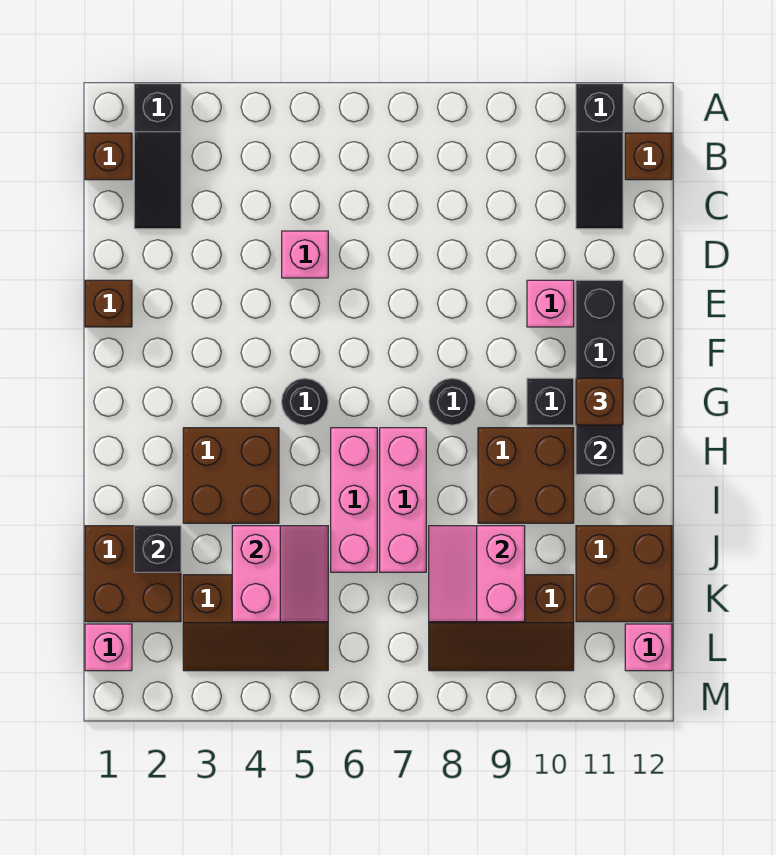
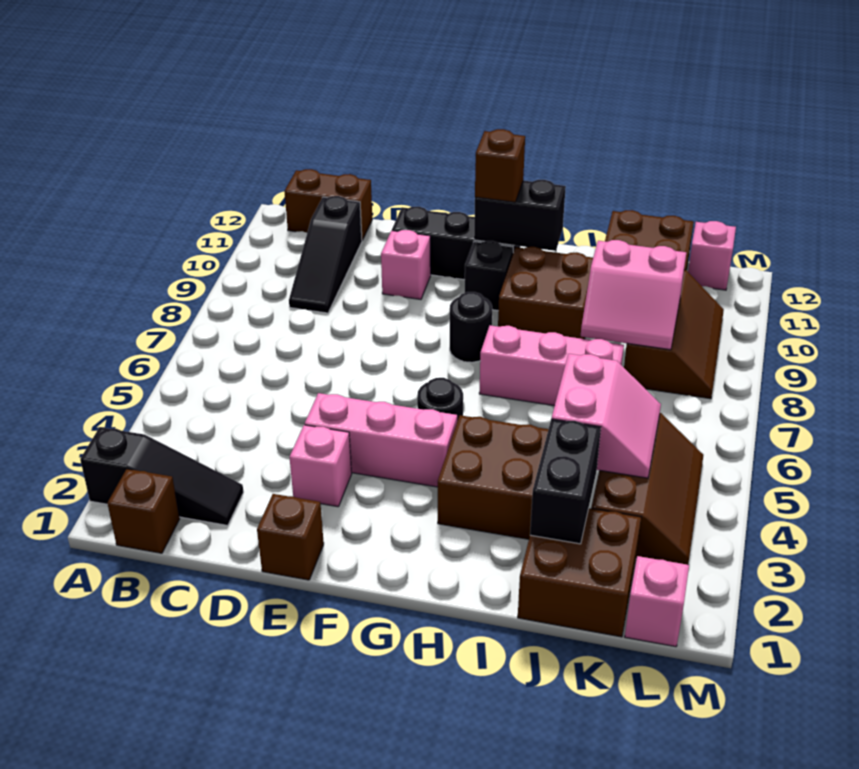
black slope A11:C11 level 1 top A -> black slope C9:C11 level 1 top 11
brown brick B12 level 1 -> brown brick B12:C12 level 1
pink brick D5 level 1 -> pink brick E3 level 1
pink brick H6:J6 level 1 -> pink brick E4:G4 level 1
black brick J2 level 2 -> black brick J2:J3 level 2
pink slope J4:K5 level 2 top 4 -> pink slope J4:K5 level 2 top J

